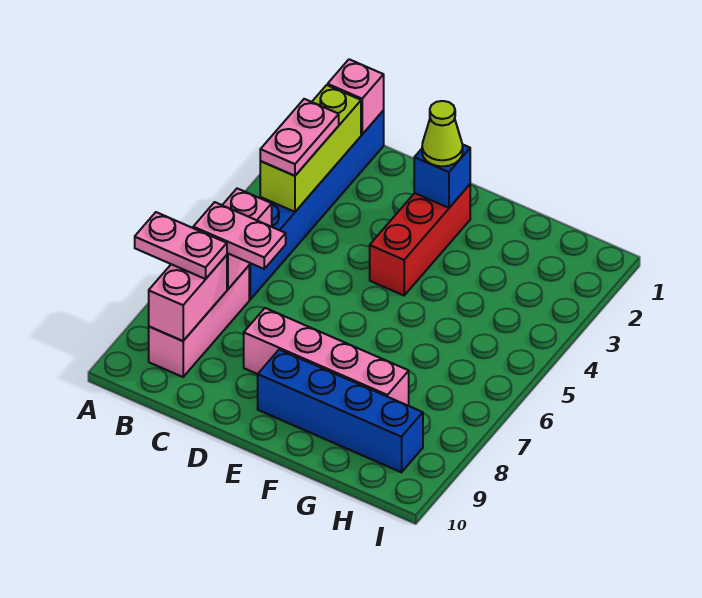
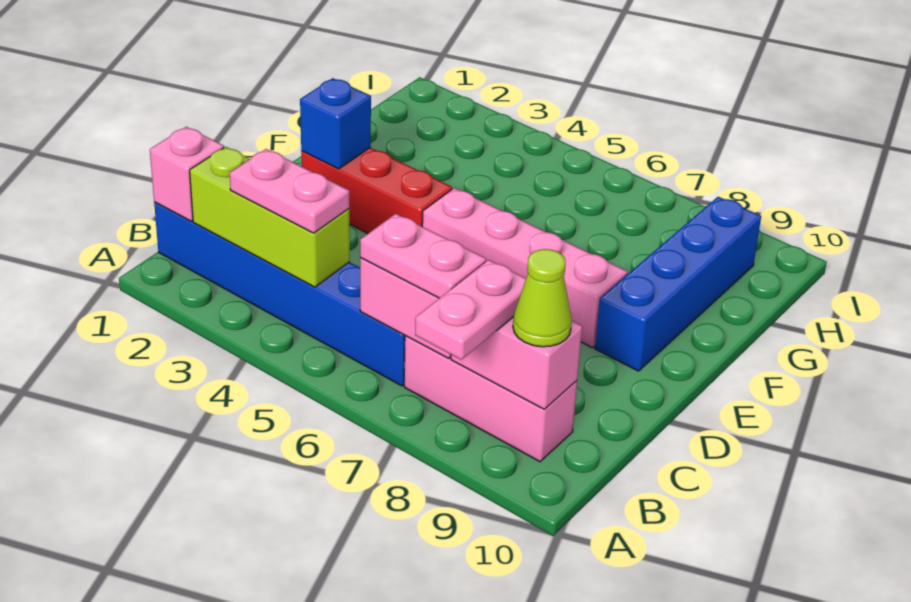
pink plate B7:C7 level 3 -> pink plate B6:B7 level 3
pink brick D8:G8 level 1 -> pink brick E5:E8 level 1
lime cone E2 level 3 -> lime cone B9 level 3

